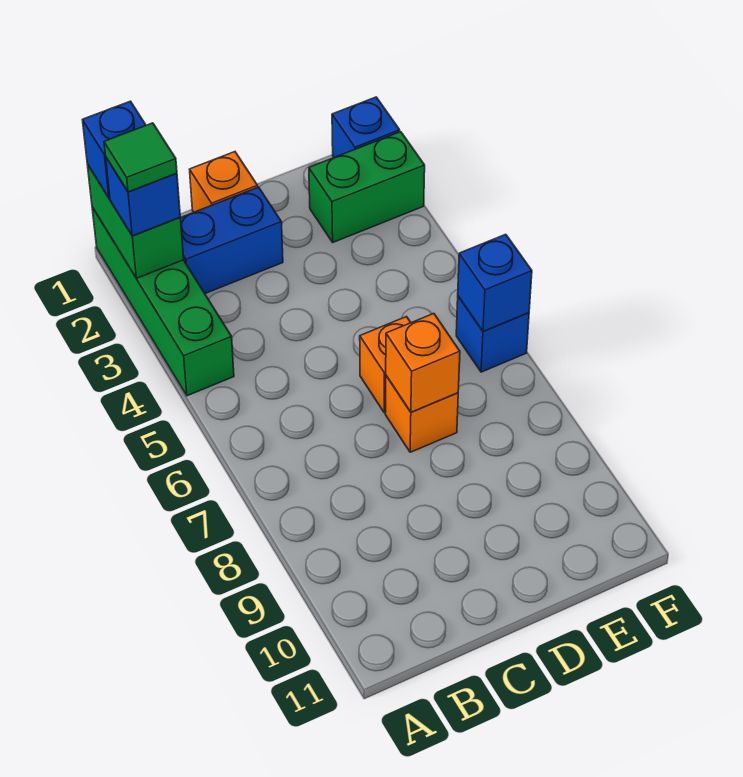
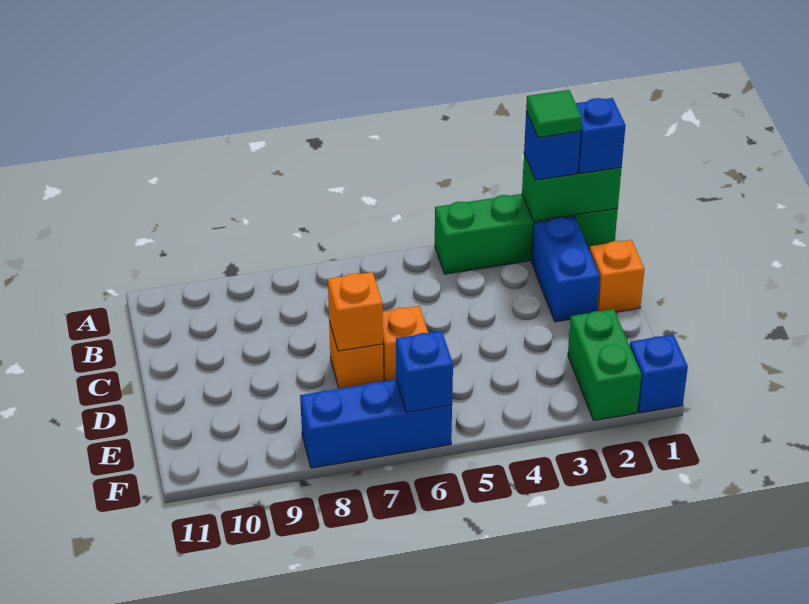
blue brick F6 level 1 -> blue brick F6:F8 level 1

